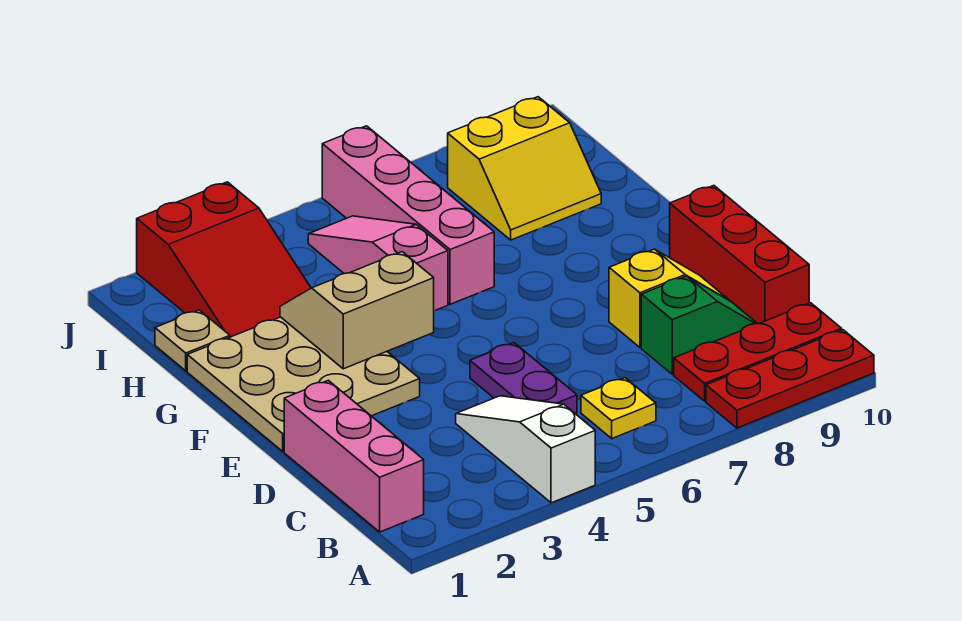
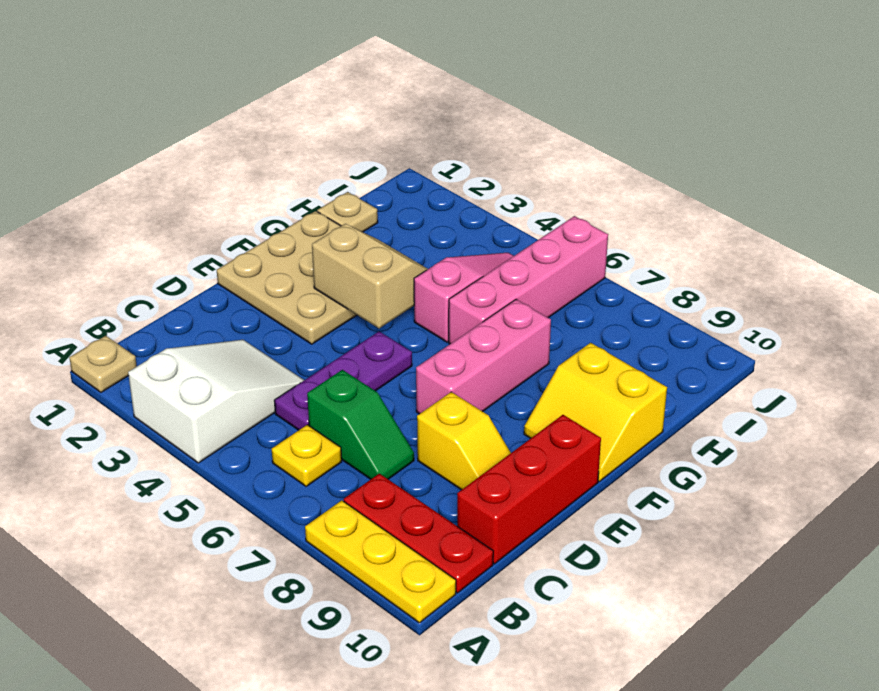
none -> tan plate A1 level 1
white slope A4:C4 level 1 top A -> white slope A3:C4 level 1 top A
red plate A8:A10 level 1 -> yellow plate A8:A10 level 1
pink brick B1:D1 level 1 -> pink brick E7:G7 level 1
purple plate C5:D5 level 1 -> purple plate C5:E5 level 1
green slope C8:C9 level 1 top 8 -> green slope C6:C7 level 1 top 6
red slope H2:J3 level 1 top J -> none
yellow slope H8:I9 level 1 top I -> yellow slope F9:G10 level 1 top G

